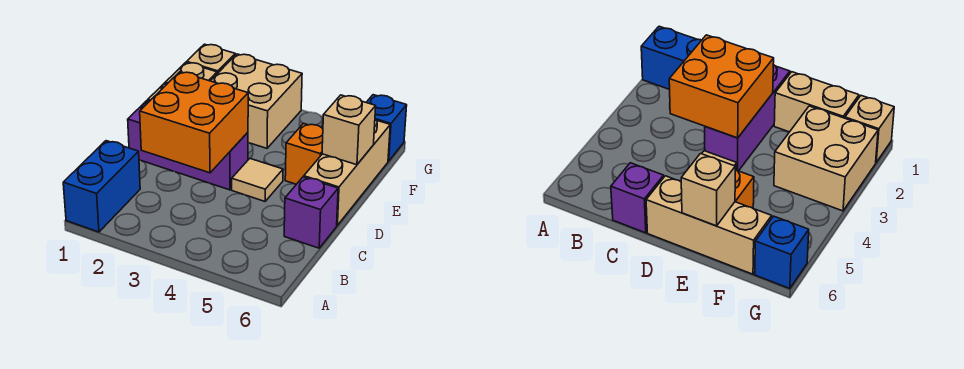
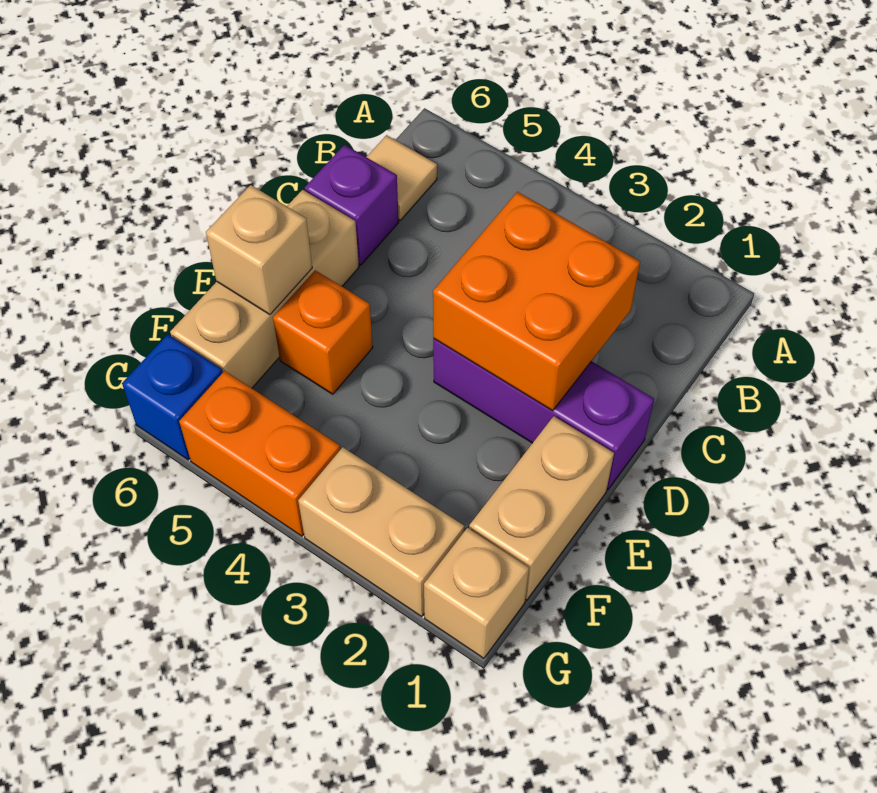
blue brick A1:B1 level 1 -> none
tan tile D4 level 1 -> tan tile B6 level 1
tan brick F2:G3 level 1 -> tan brick G2:G3 level 1
none -> orange brick G4:G5 level 1

